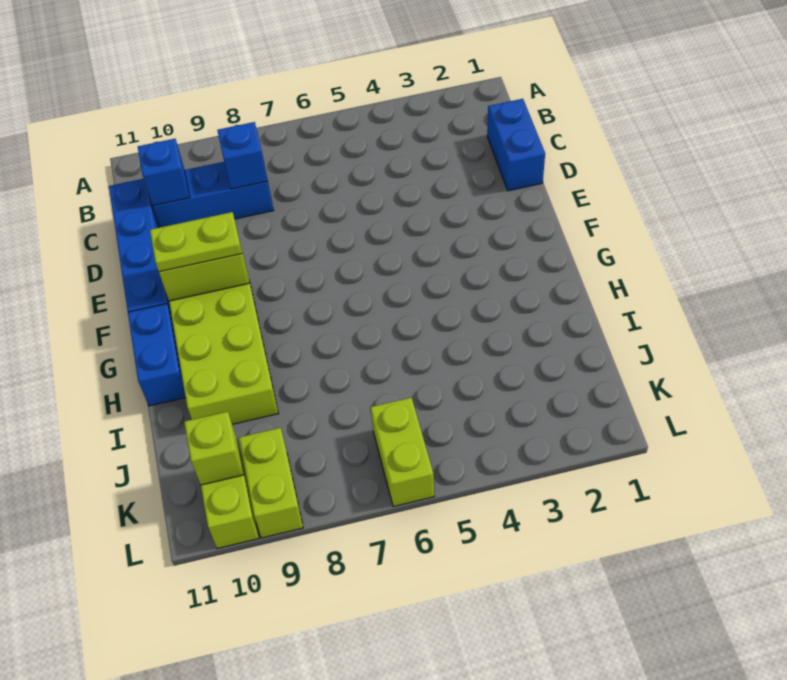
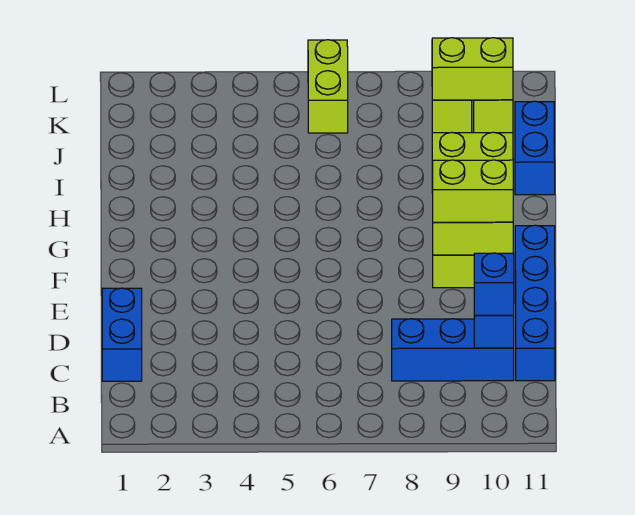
blue brick C8 level 2 -> blue brick C10 level 3
lime plate F9:F10 level 3 -> lime brick F9:F10 level 3
blue brick G11:H11 level 1 -> blue brick I11:J11 level 1
lime brick K10 level 2 -> lime brick K9:K10 level 2

